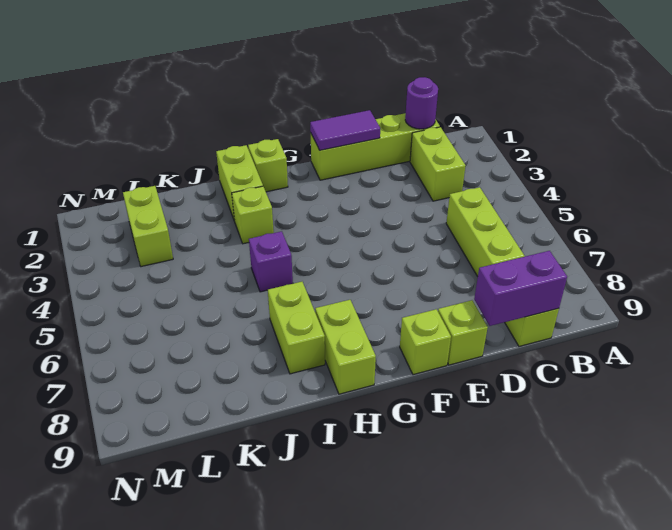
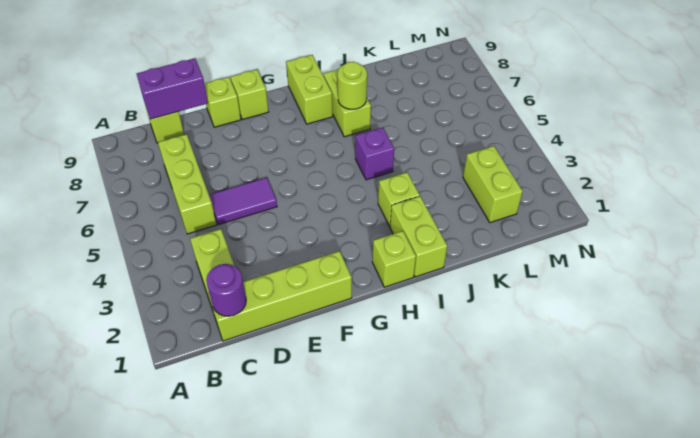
purple tile E1:F1 level 2 -> purple tile D5:E5 level 1
none -> lime round brick I7 level 2

